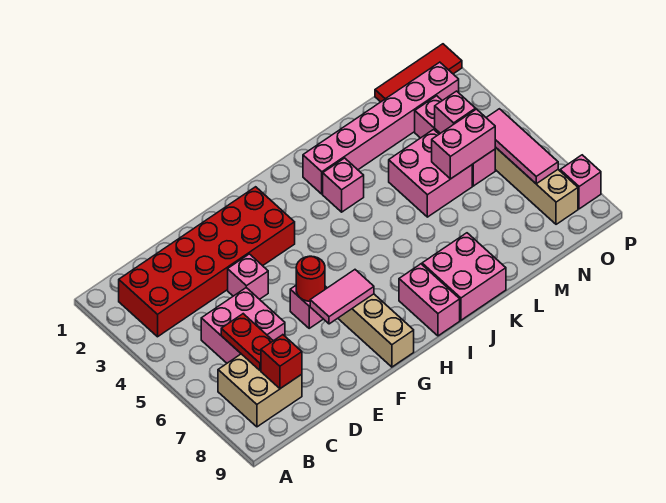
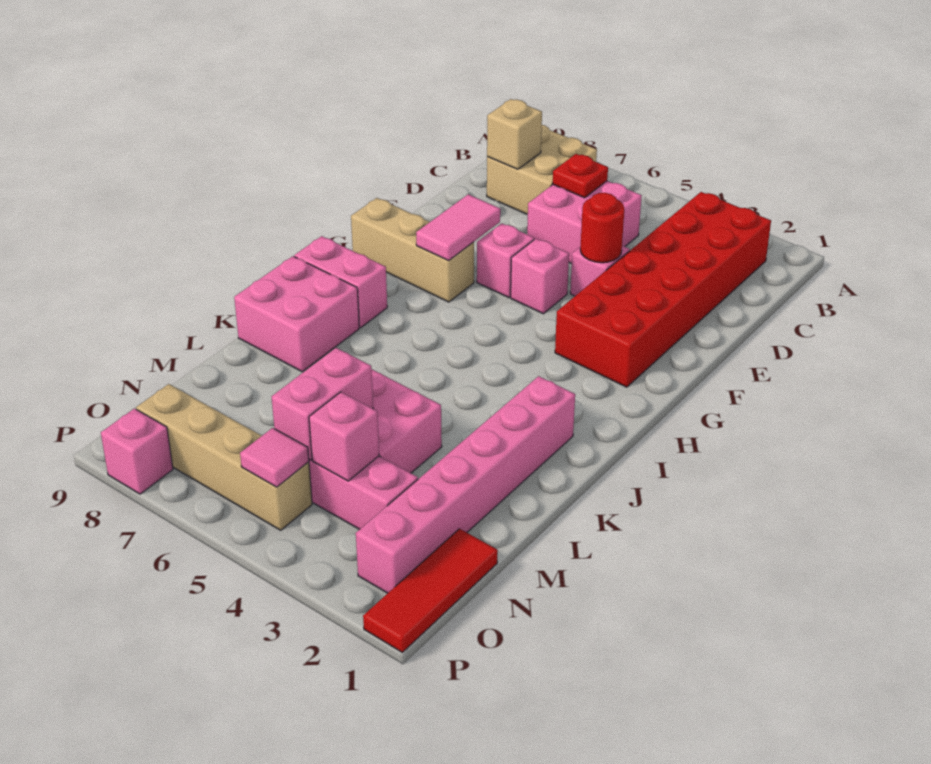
red plate C6:C7 level 2 -> red plate C6 level 2
red brick C8 level 2 -> tan brick C8 level 2
red round brick F6 level 2 -> red round brick E4 level 2
pink brick J3 level 1 -> pink brick F5 level 1
pink tile O5:O7 level 2 -> pink tile O5 level 2

